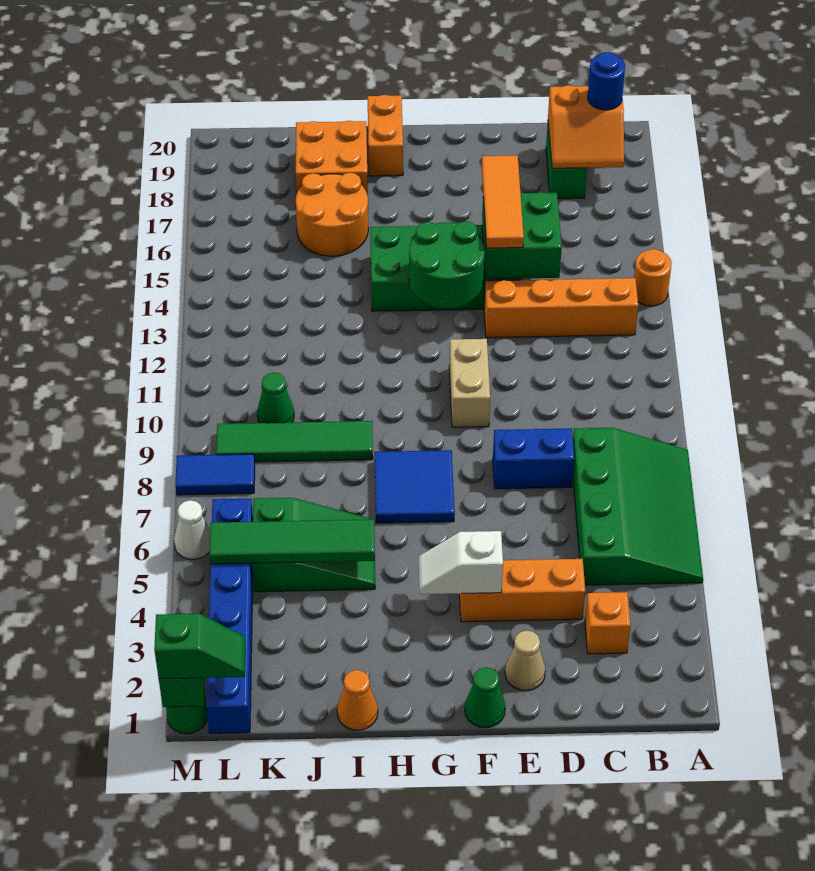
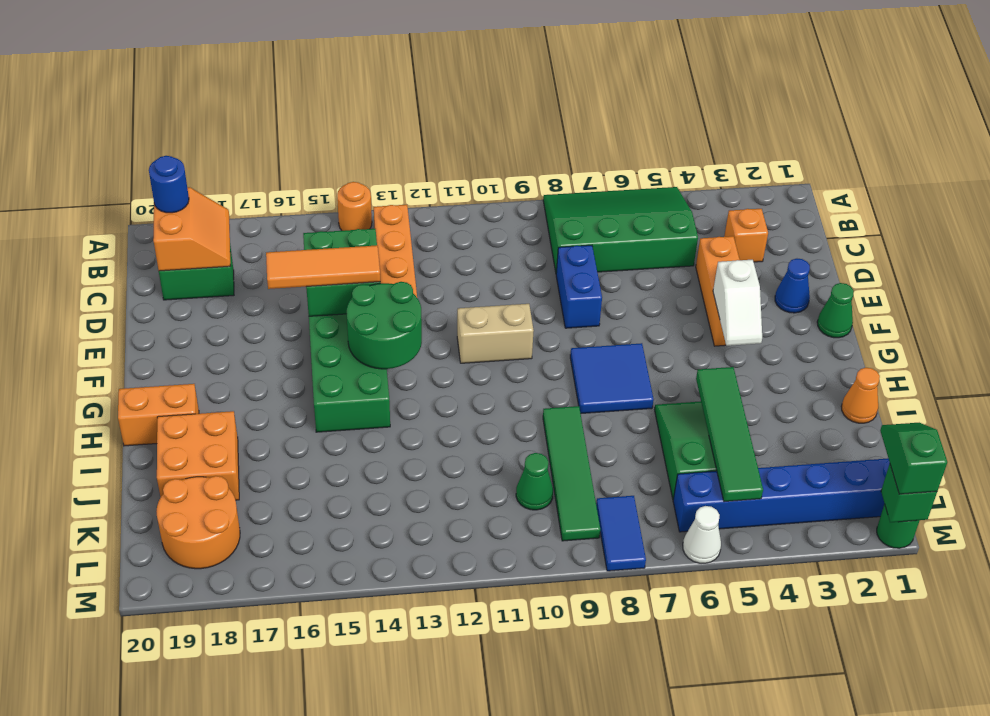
tan cone E2 level 1 -> blue cone E2 level 1
orange round brick I16:J17 level 1 -> orange round brick K18:L19 level 1

